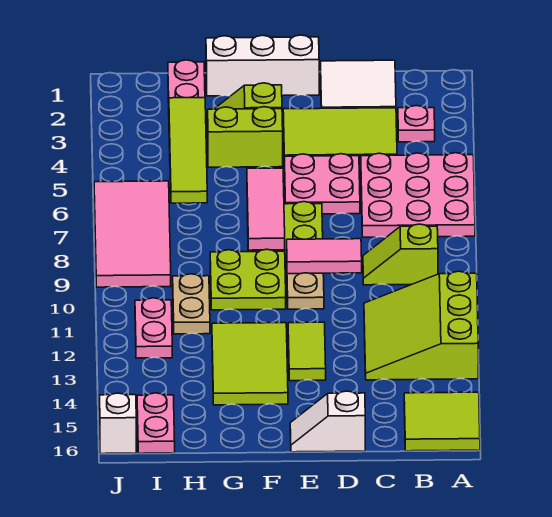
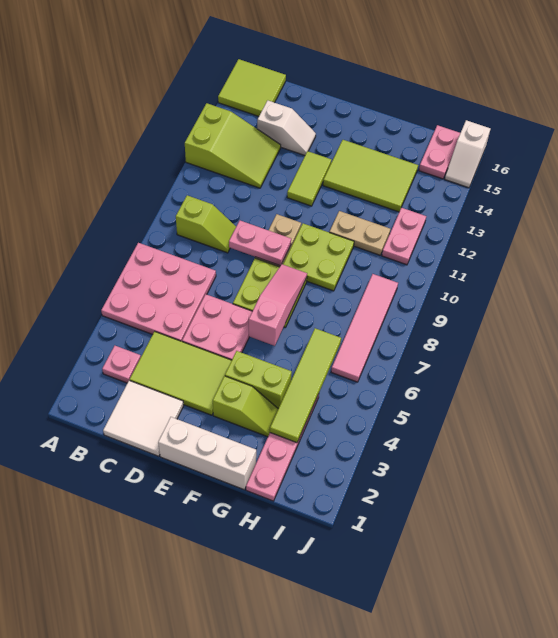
lime slope A11:C13 level 1 top A -> lime slope A12:C13 level 1 top A
pink tile D9:E9 level 2 -> pink plate D9:E9 level 2
white slope D16:E16 level 1 top D -> white slope C14:D14 level 1 top C
pink tile F6:F8 level 2 -> pink slope F6:F8 level 2 top 6
lime tile F12:G14 level 1 -> lime tile F13:H14 level 1
tan plate H10:H11 level 1 -> tan plate G11:H11 level 1
pink tile I6:J9 level 1 -> pink tile I6:I9 level 1

